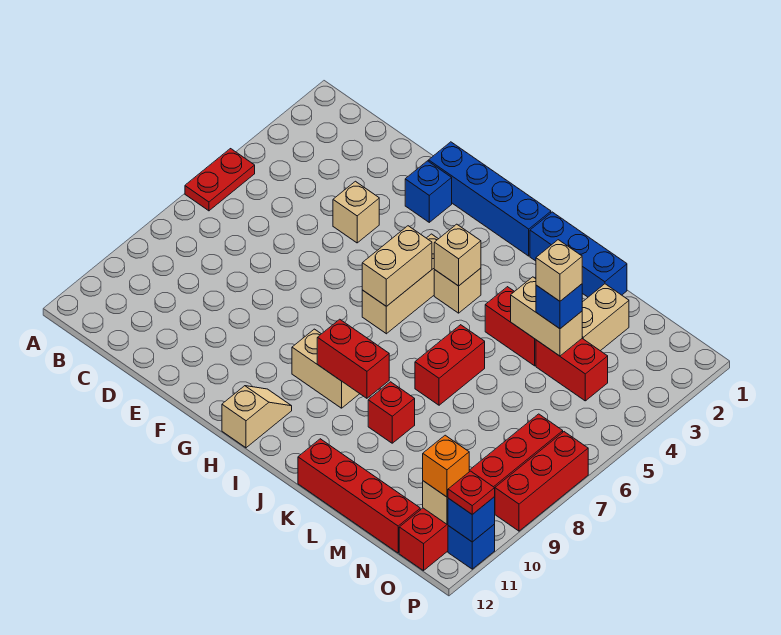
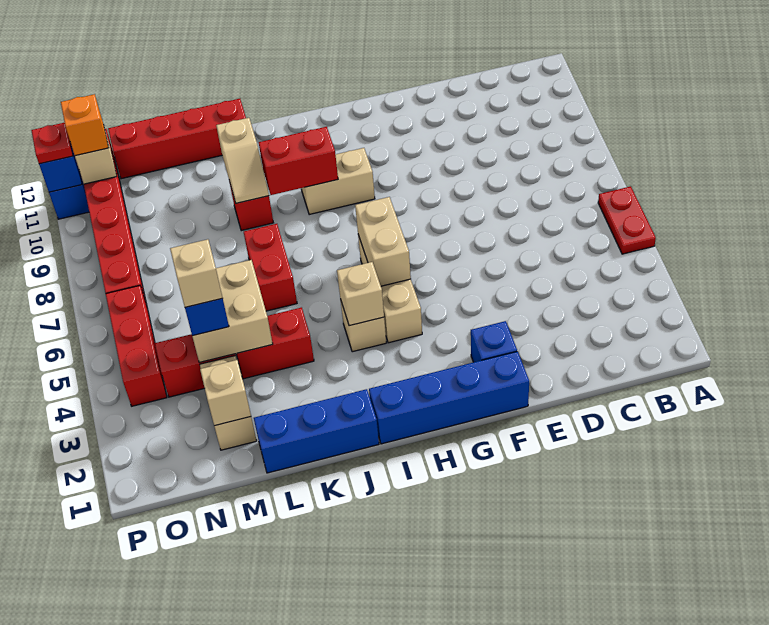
tan brick E4 level 1 -> tan brick M2 level 2
tan slope H11:H12 level 1 top 12 -> tan slope K9:K10 level 2 top 10
tan brick L4:M4 level 2 -> tan brick L4:M5 level 2
red brick P7:P9 level 1 -> red brick O4:O6 level 1

